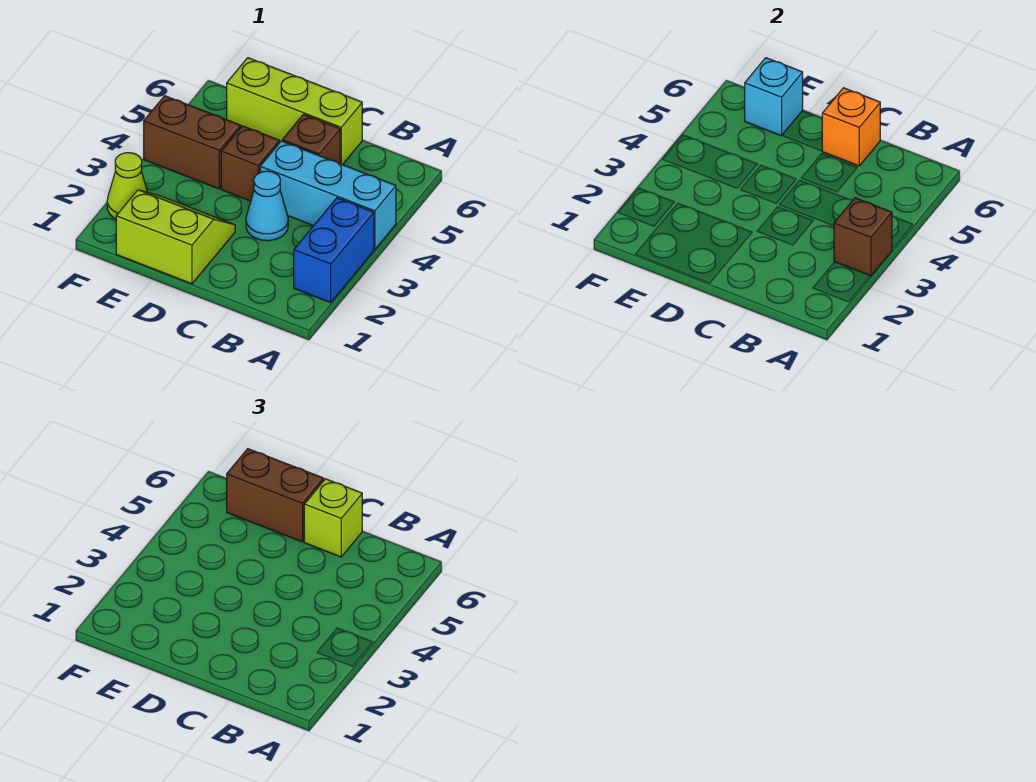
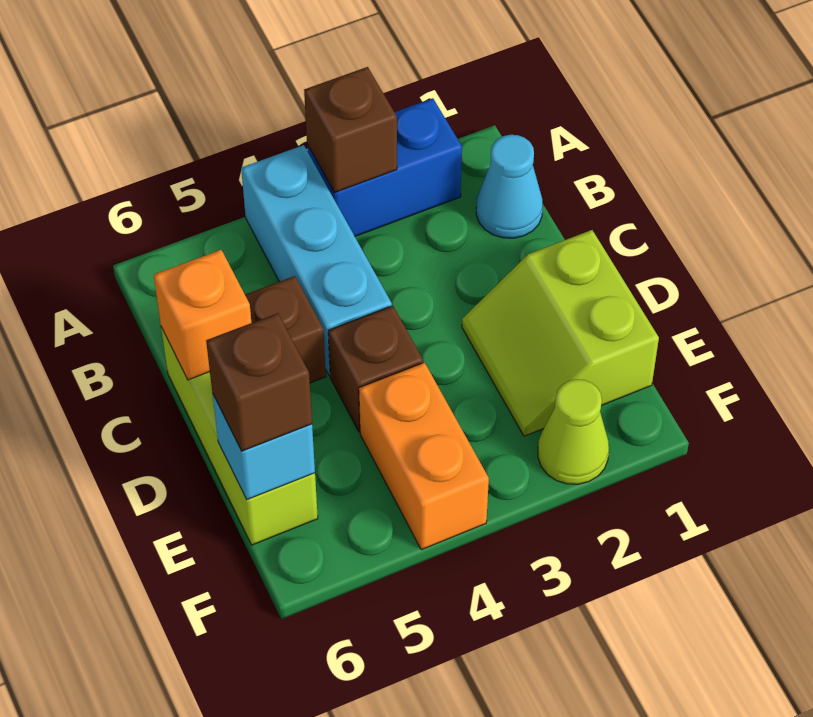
cyan cone C3 level 1 -> cyan cone B1 level 1
lime brick C6 level 3 -> none
brown brick D6:E6 level 3 -> brown brick E6 level 3
brown brick E4:F4 level 1 -> orange brick E4:F4 level 1

